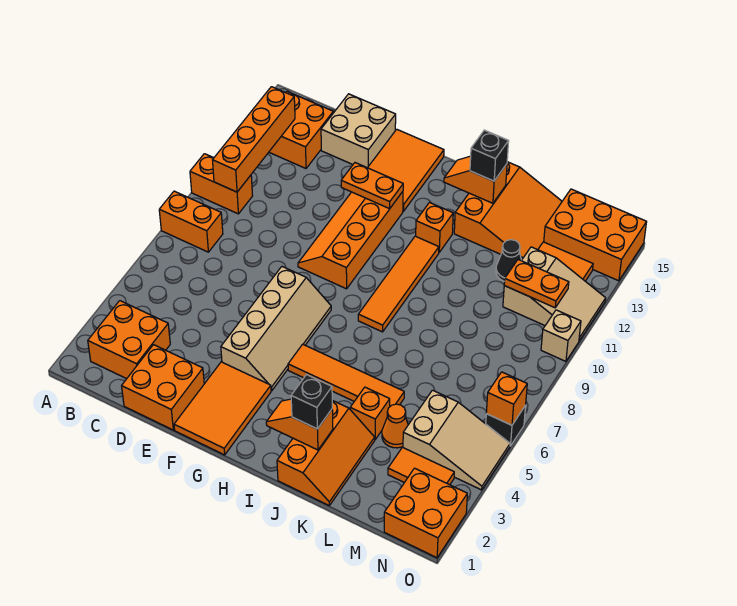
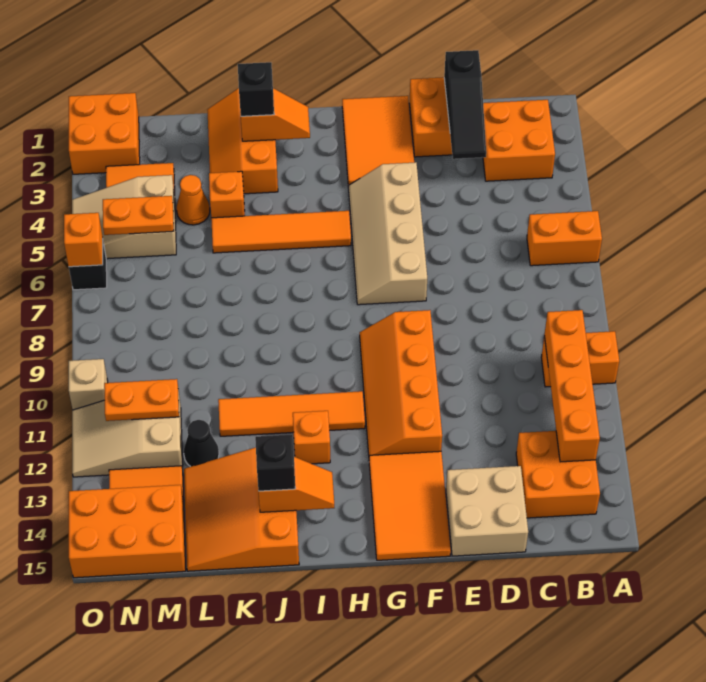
orange brick A8:B8 level 1 -> orange brick A6:B6 level 1
none -> black slope D1:D3 level 2 top 1
orange slope F9:G12 level 1 top G -> orange slope F9:G12 level 1 top F
orange plate F12:G12 level 2 -> orange plate M5:N5 level 2
orange tile I8:I11 level 1 -> orange tile H11:K11 level 1

